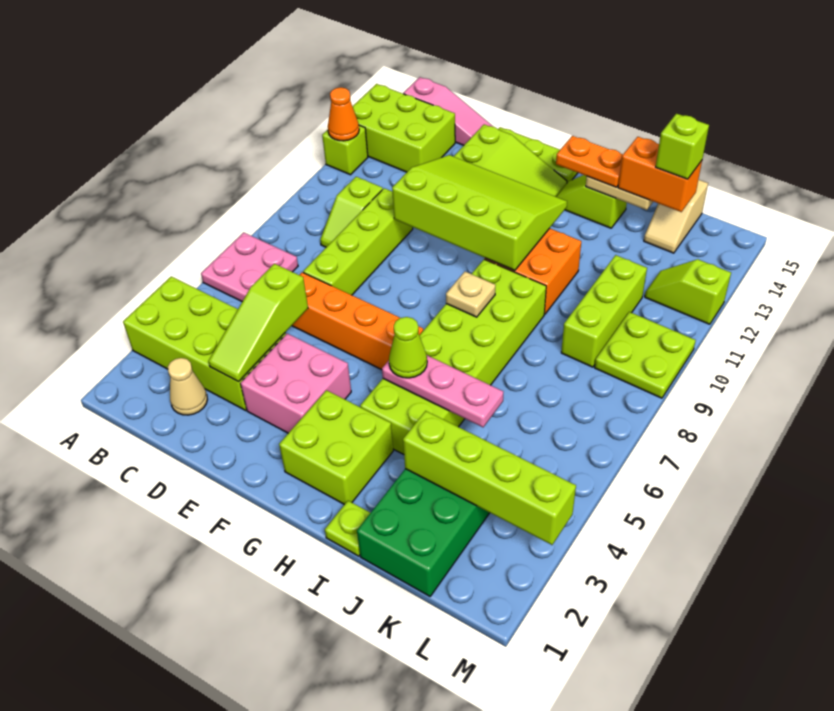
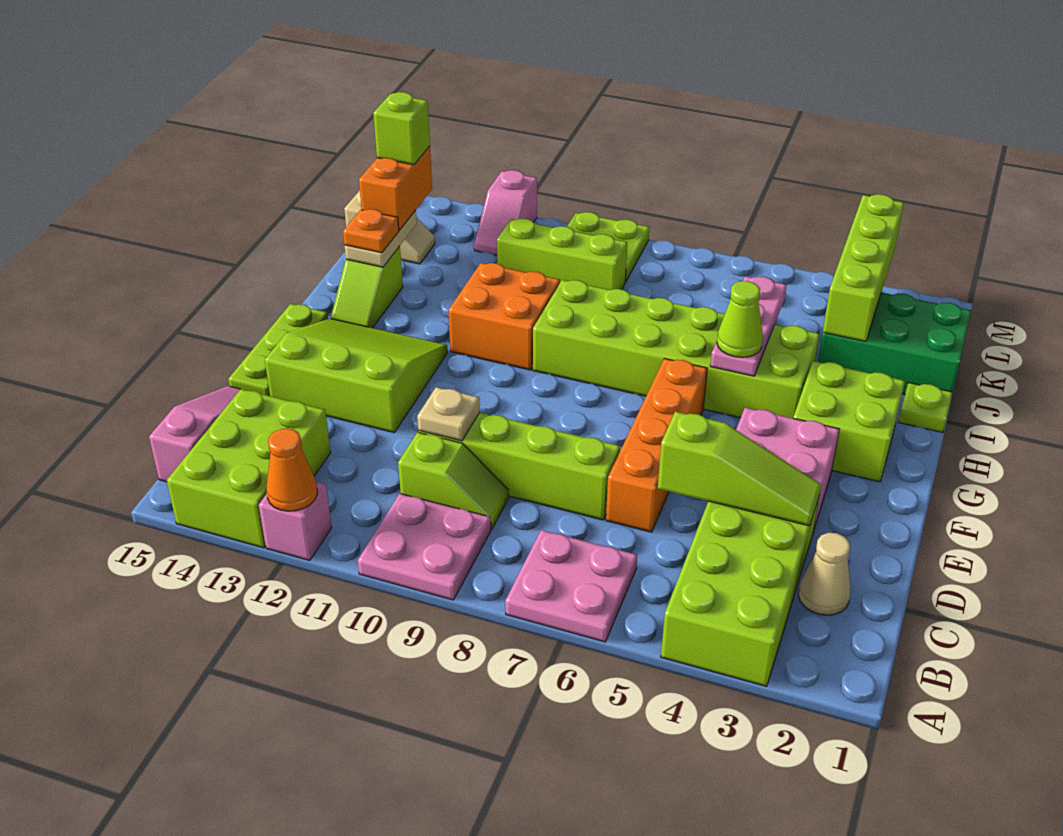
none -> pink plate A9:B10 level 1
lime brick A12 level 1 -> pink brick A12 level 1
lime slope E10:H12 level 2 top 10 -> none
tan plate H8 level 2 -> tan plate D10 level 2
orange plate H14:I14 level 3 -> orange plate I14 level 3
lime slope L12:M12 level 1 top M -> pink slope L12:M12 level 1 top M

